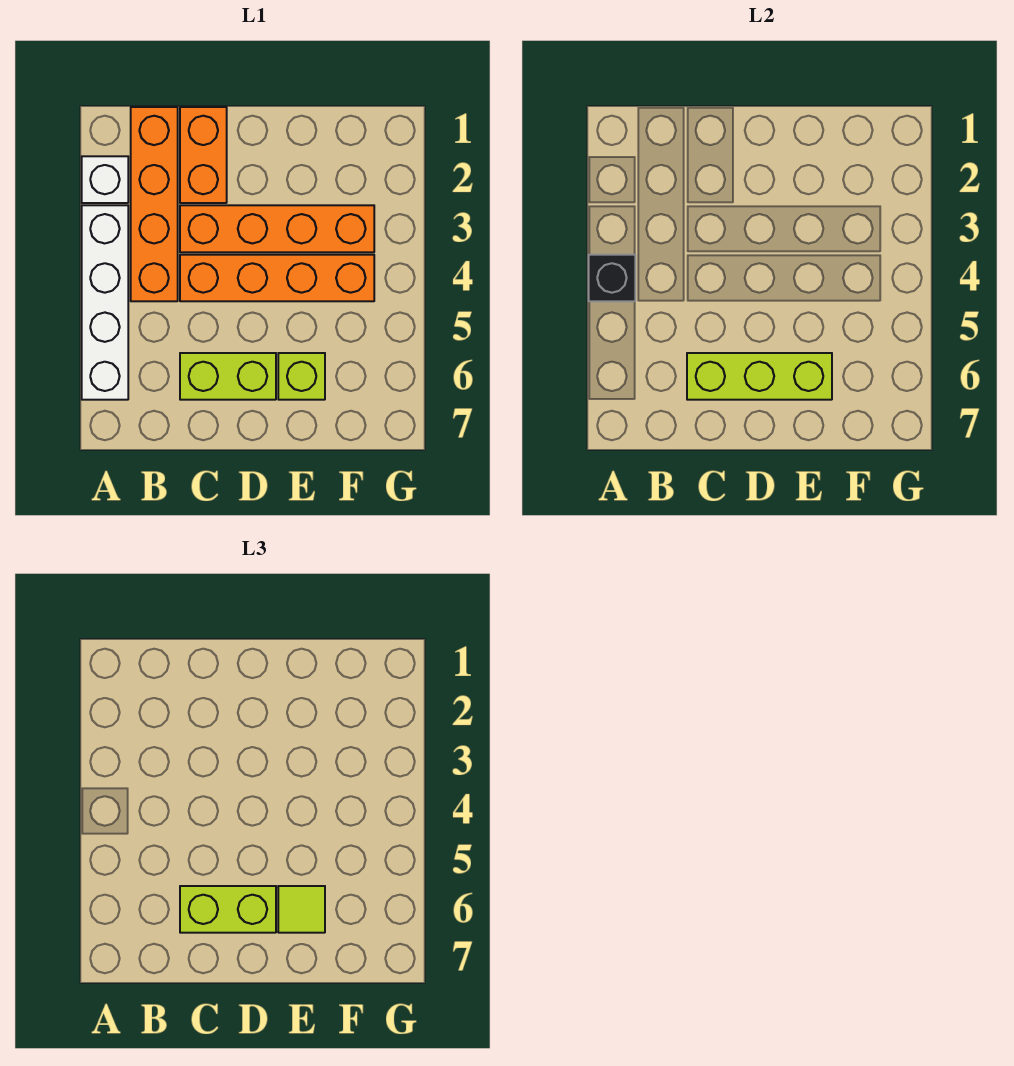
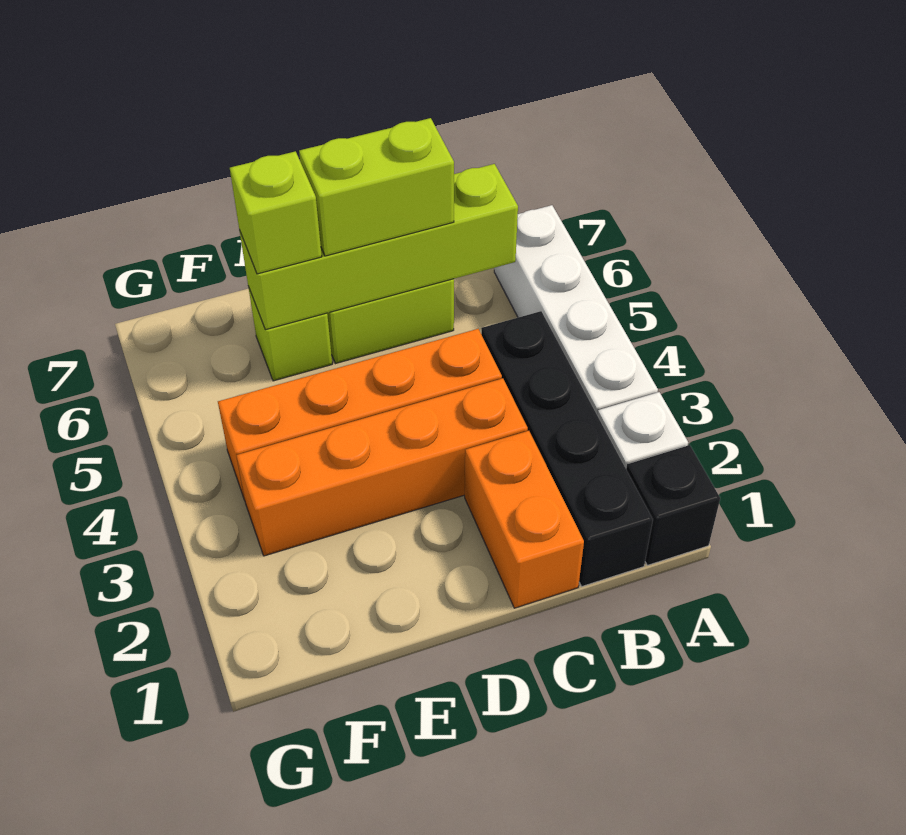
black brick A4 level 2 -> black brick A1 level 1
orange brick B1:B4 level 1 -> black brick B1:B4 level 1
lime brick C6:E6 level 2 -> lime brick B6:E6 level 2
lime tile E6 level 3 -> lime brick E6 level 3

